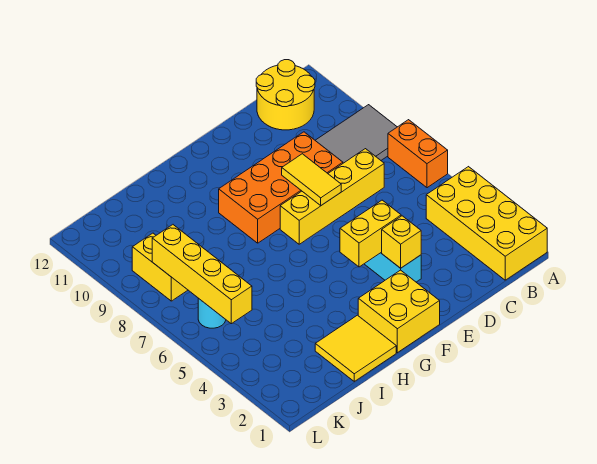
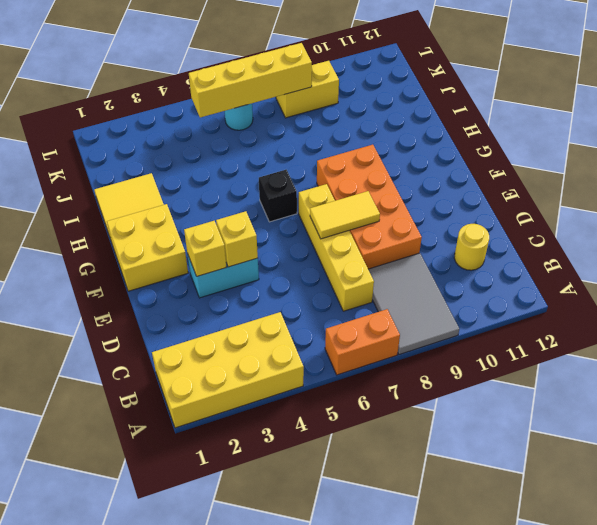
yellow round brick B11:C12 level 1 -> yellow round brick C11 level 1
yellow brick E4:F4 level 2 -> yellow brick E4 level 2
none -> black brick G6 level 1

